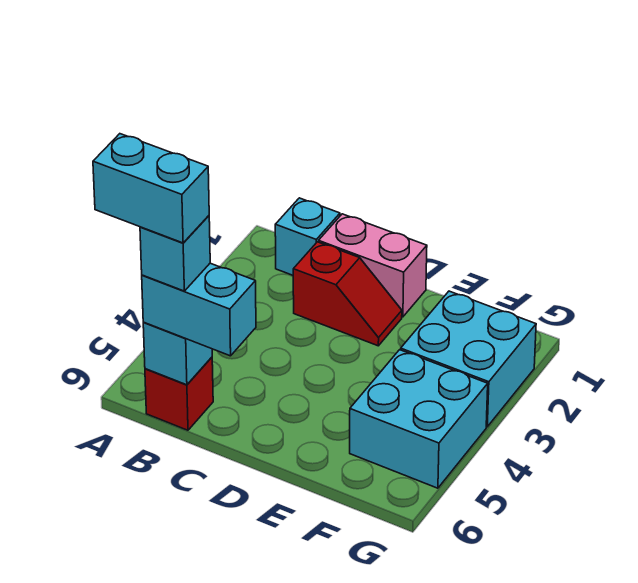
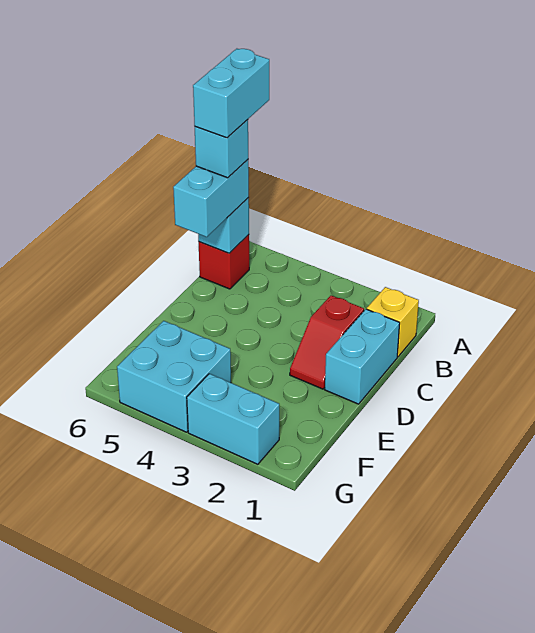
cyan brick B1 level 1 -> yellow brick B1 level 1
pink brick C1:D1 level 1 -> cyan brick C1:D1 level 1
cyan brick F2:G3 level 1 -> cyan brick G2:G3 level 1

